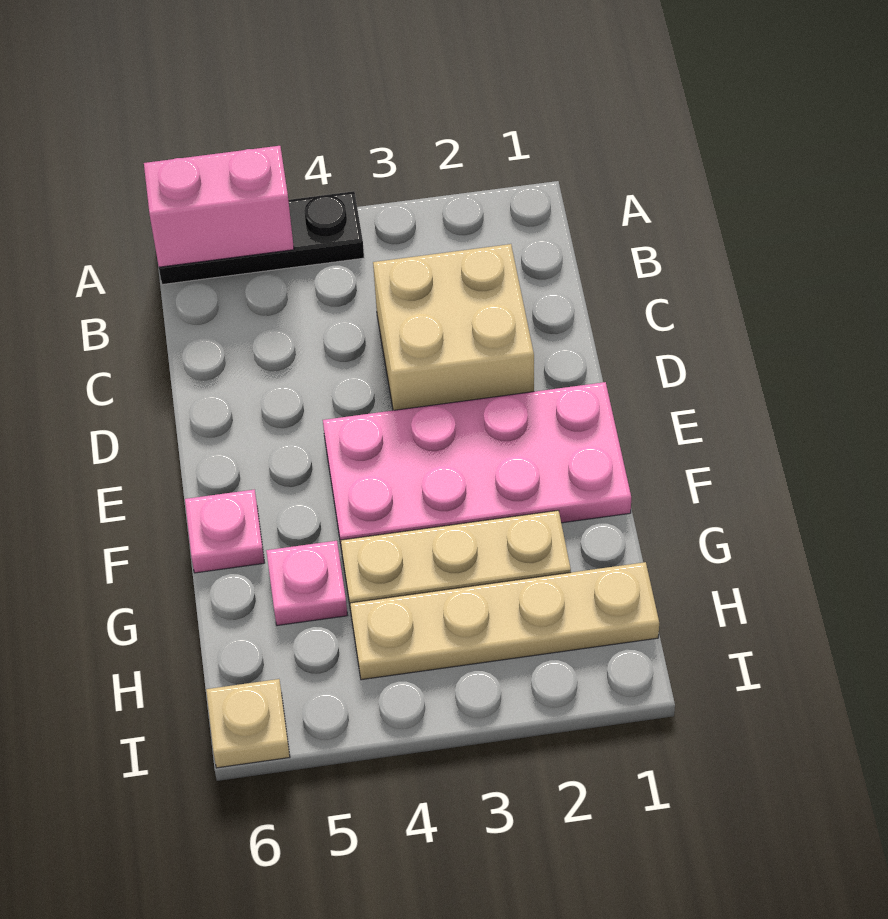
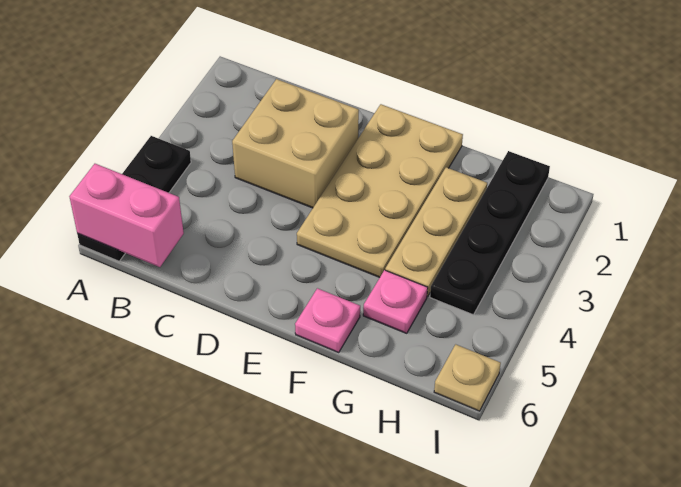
pink brick A5:A6 level 2 -> pink brick A6:B6 level 2
pink plate E1:F4 level 1 -> tan plate E1:F4 level 1
tan plate H1:H4 level 1 -> black plate H1:H4 level 1

